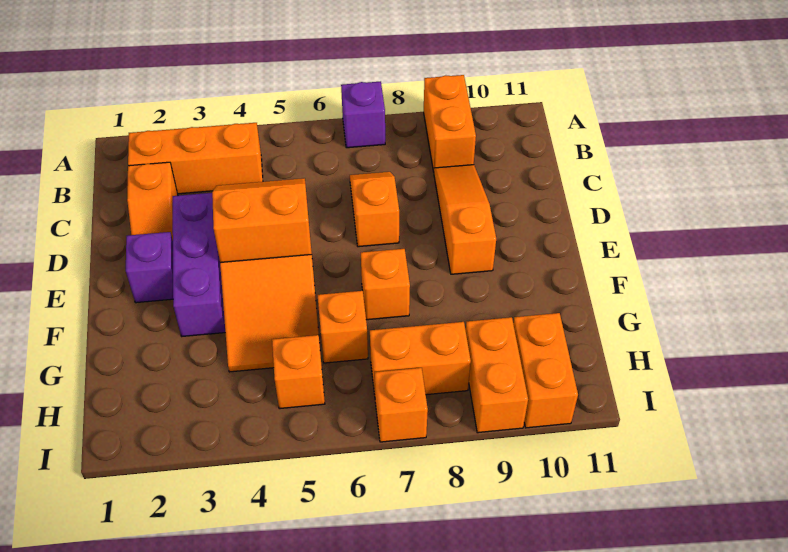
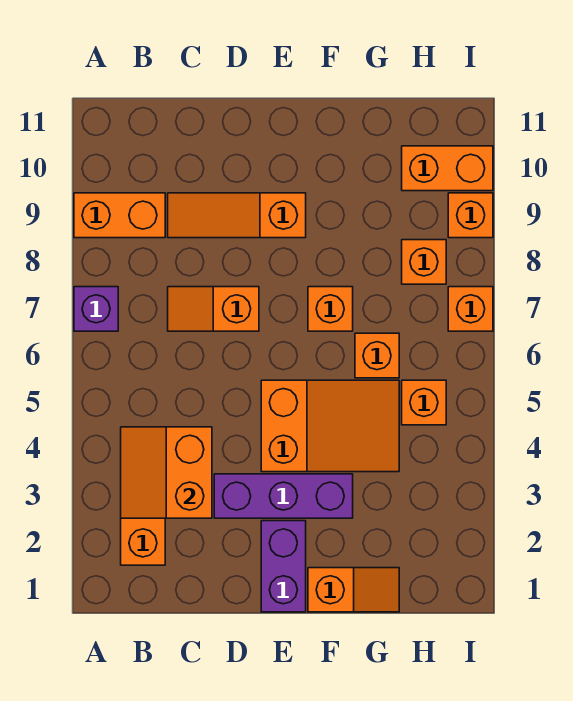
orange slope C2:D2 level 1 top C -> orange slope F1:G1 level 1 top F
orange slope D4:E5 level 2 top E -> orange slope B3:C4 level 2 top C
purple brick E2 level 1 -> purple brick E1:E2 level 1
orange brick H7:H8 level 1 -> orange brick H8 level 1
orange brick H9:I9 level 1 -> orange brick I9 level 1

